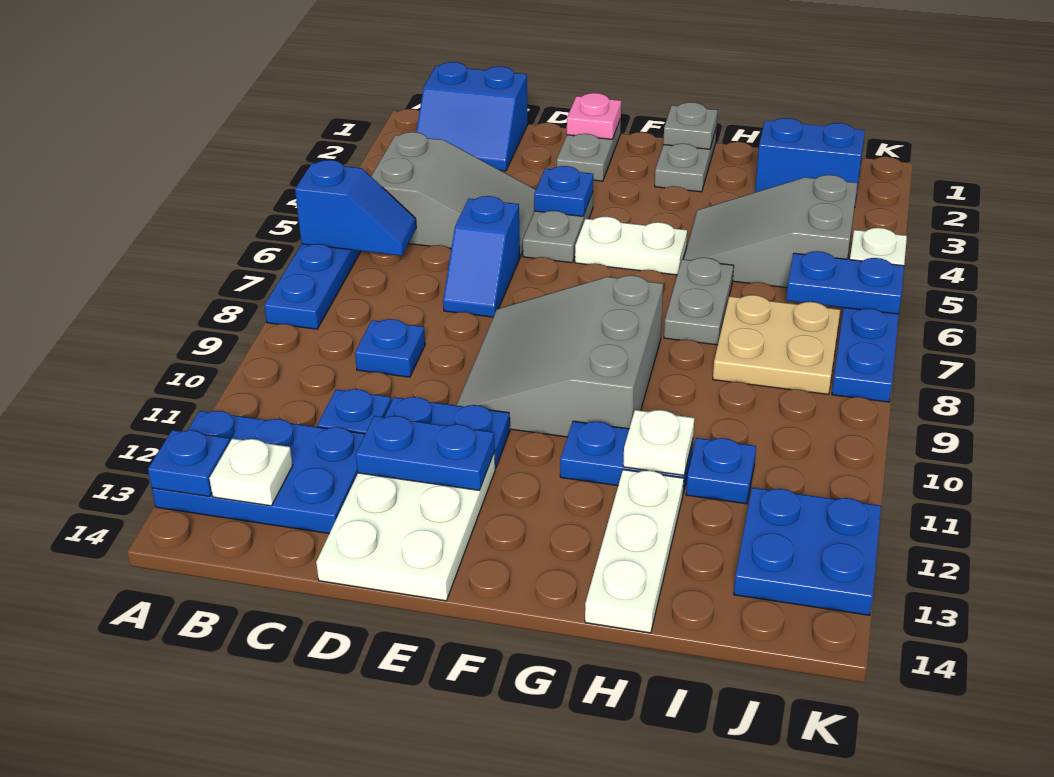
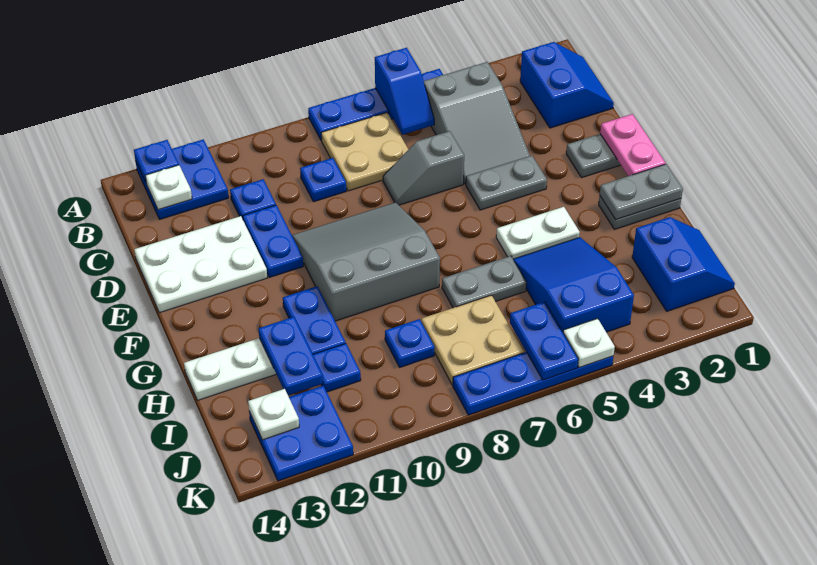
blue plate A12:C13 level 1 -> blue plate A12:B13 level 1
blue slope B1:C2 level 1 top 1 -> blue slope B1:C2 level 1 top 2
none -> tan plate B7:C8 level 1
blue slope D6:D7 level 1 top 6 -> grey slope D6:D7 level 1 top 6
blue plate D12:E12 level 2 -> blue plate H12:I12 level 2
pink plate E1 level 2 -> pink plate E1:F1 level 2
blue plate E4 level 2 -> blue plate I9 level 1
white plate F5:G5 level 1 -> white plate G4:G5 level 1
grey plate G1 level 2 -> grey plate G1:G2 level 2
grey slope H4:J5 level 1 top J -> blue slope H4:J5 level 1 top J
white plate H11 level 2 -> white plate J13 level 2

